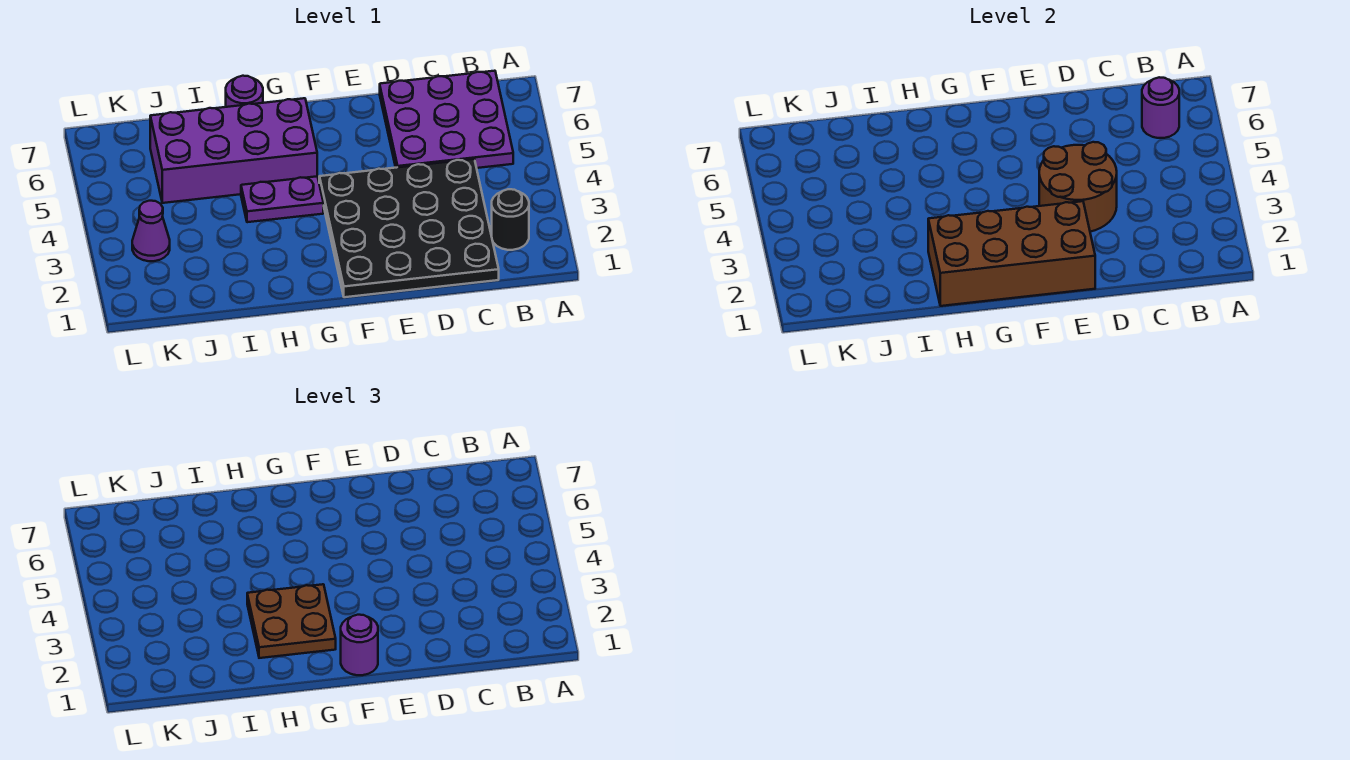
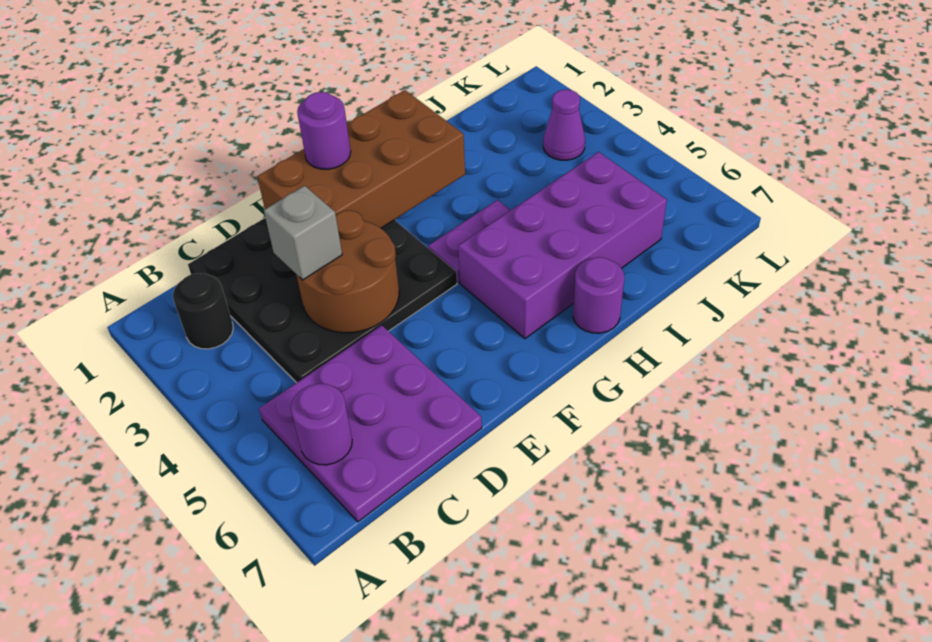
none -> grey brick D3 level 3
brown plate G2:H3 level 3 -> none

